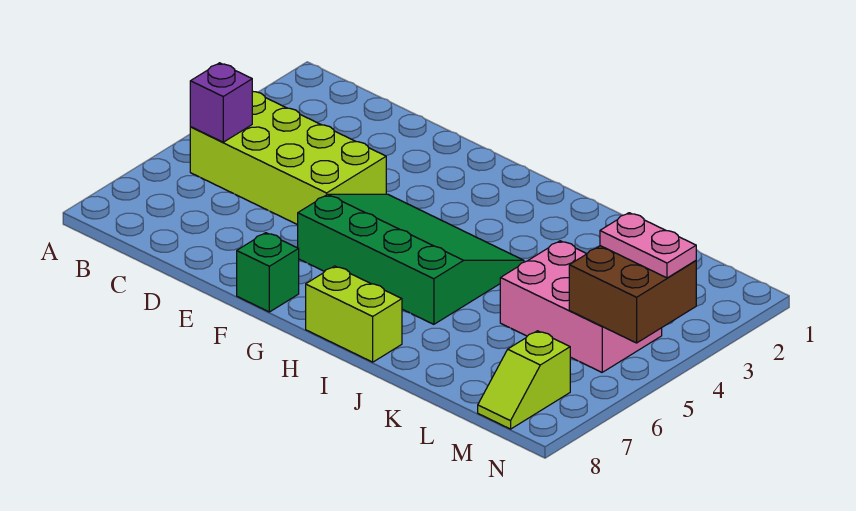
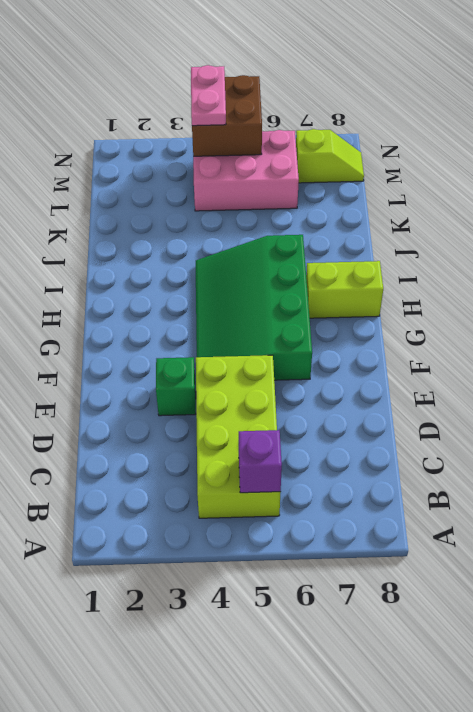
green brick F8 level 1 -> green brick E3 level 1
lime brick H8:I8 level 1 -> lime brick H7:H8 level 1
pink brick K4:M5 level 1 -> pink brick L4:M6 level 1

